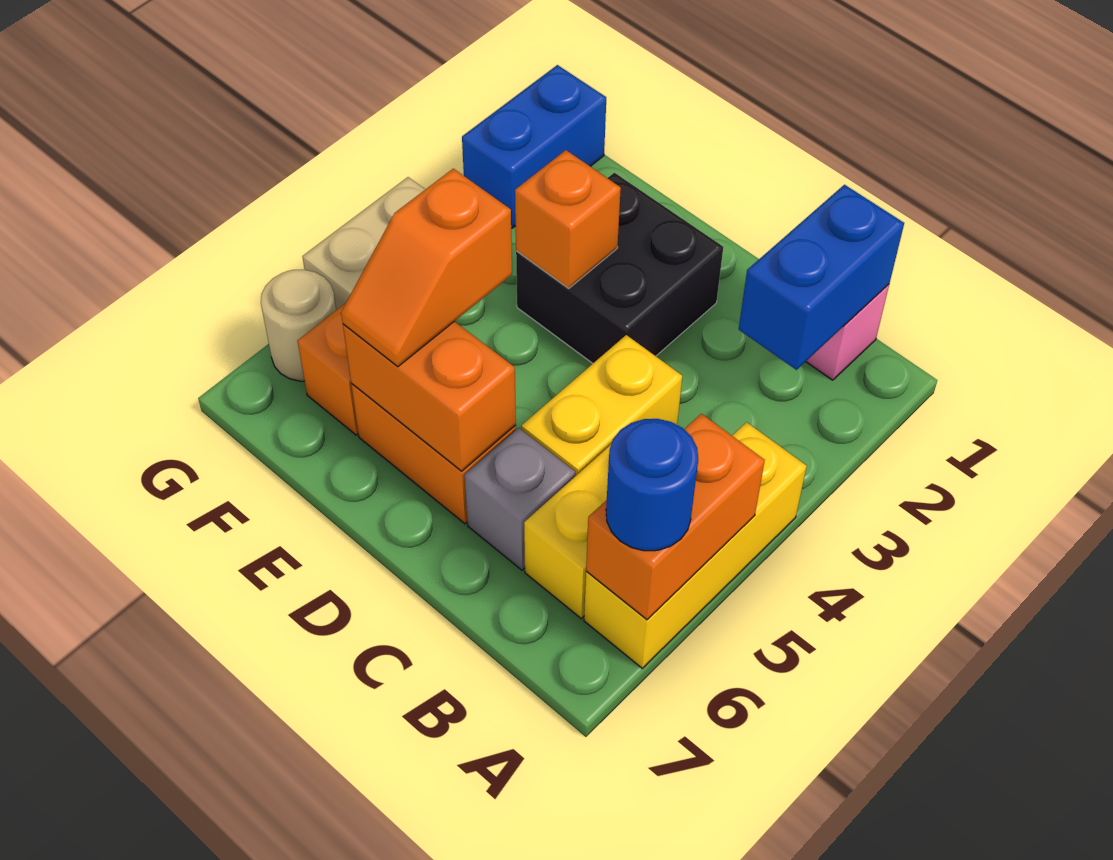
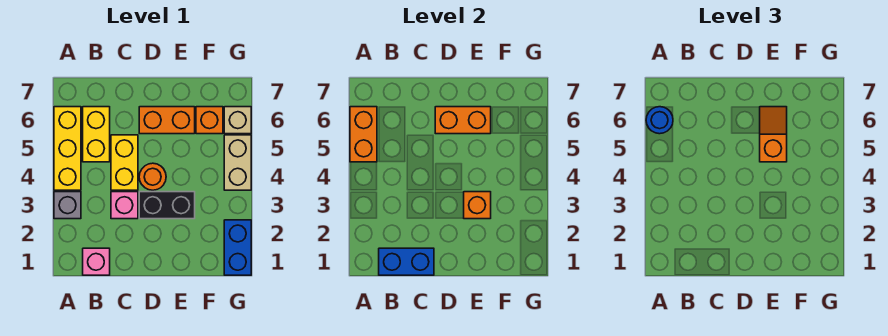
blue brick B1:B2 level 2 -> blue brick B1:C1 level 2
none -> pink brick C3 level 1
grey brick C6 level 1 -> grey brick A3 level 1
black brick D2:E3 level 1 -> black brick D3:E3 level 1
none -> orange round brick D4 level 1
tan round brick G6 level 1 -> tan brick G6 level 1

